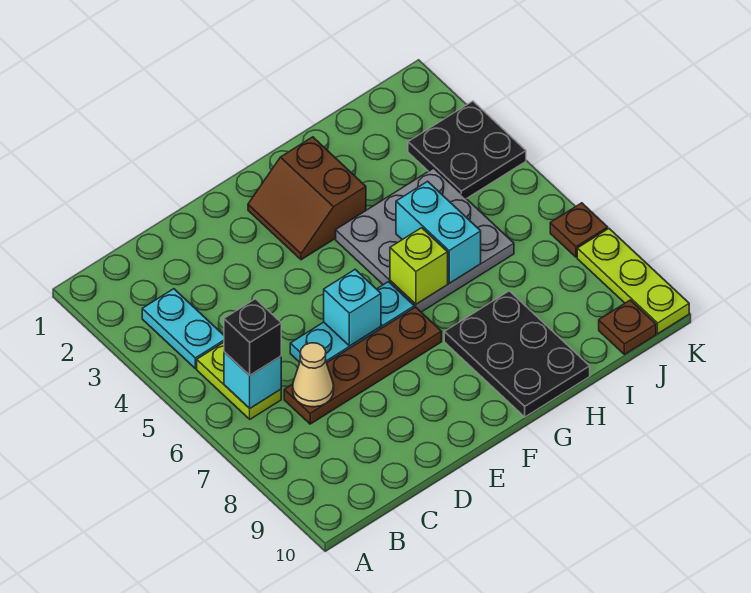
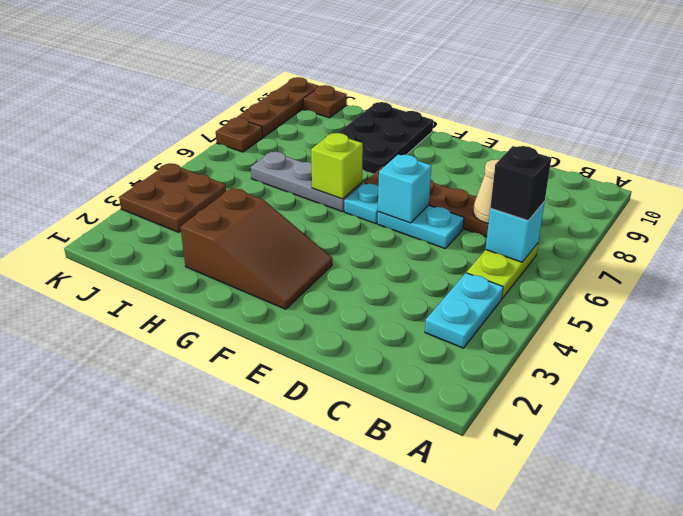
brown slope F2:G3 level 1 top G -> brown slope F2:H3 level 1 top H
grey plate G4:I6 level 1 -> grey plate G6:I6 level 1
cyan brick H5:H6 level 2 -> none
black plate J3:K4 level 1 -> brown plate J3:K4 level 1
lime plate K8:K10 level 1 -> brown plate K8:K10 level 1

